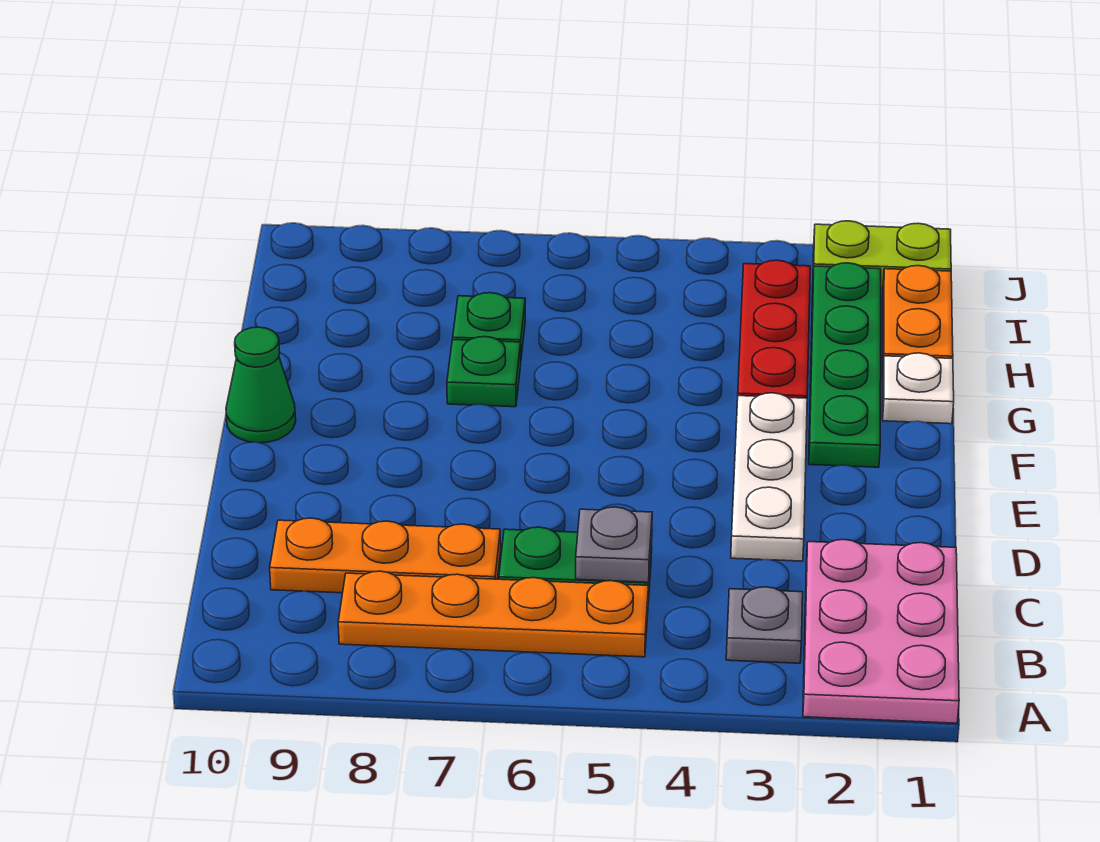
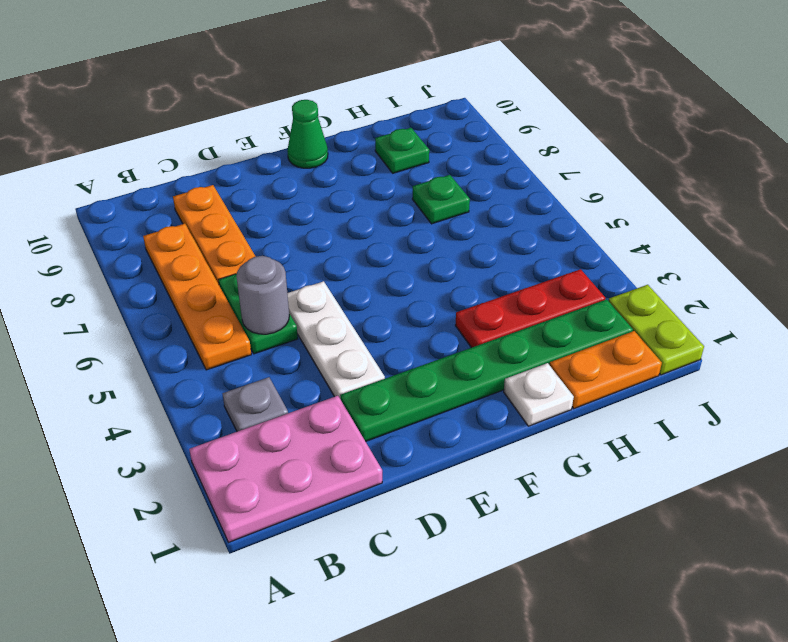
grey plate C5 level 2 -> grey round brick C5 level 2
white plate D3:F3 level 1 -> white plate D3:D5 level 1
green plate F2:I2 level 1 -> green plate D2:I2 level 1
green plate G7 level 1 -> green plate H9 level 1

